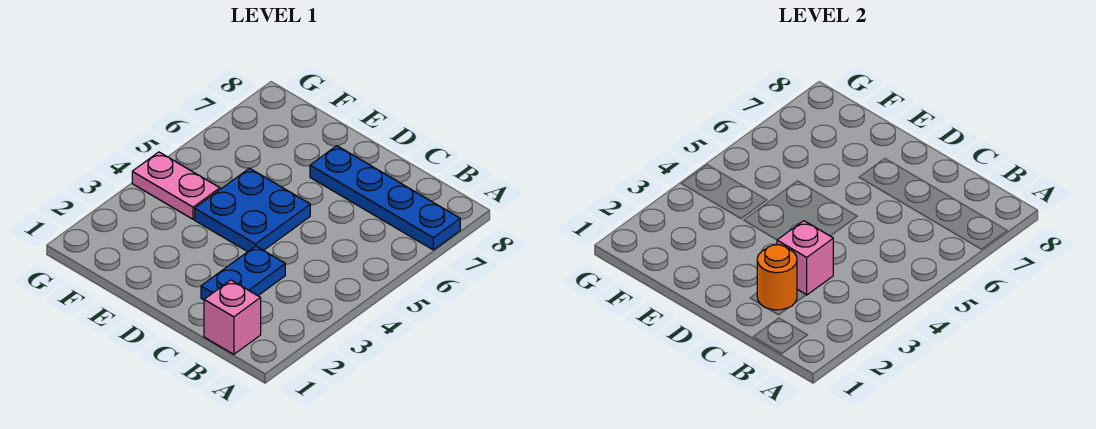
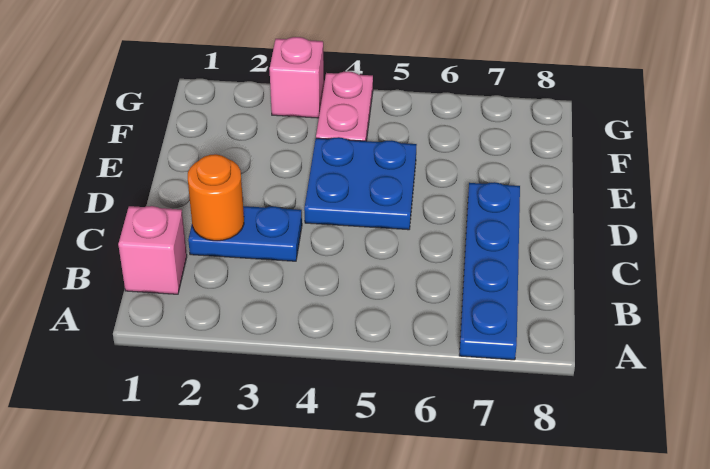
pink brick C3 level 2 -> pink brick G3 level 1

